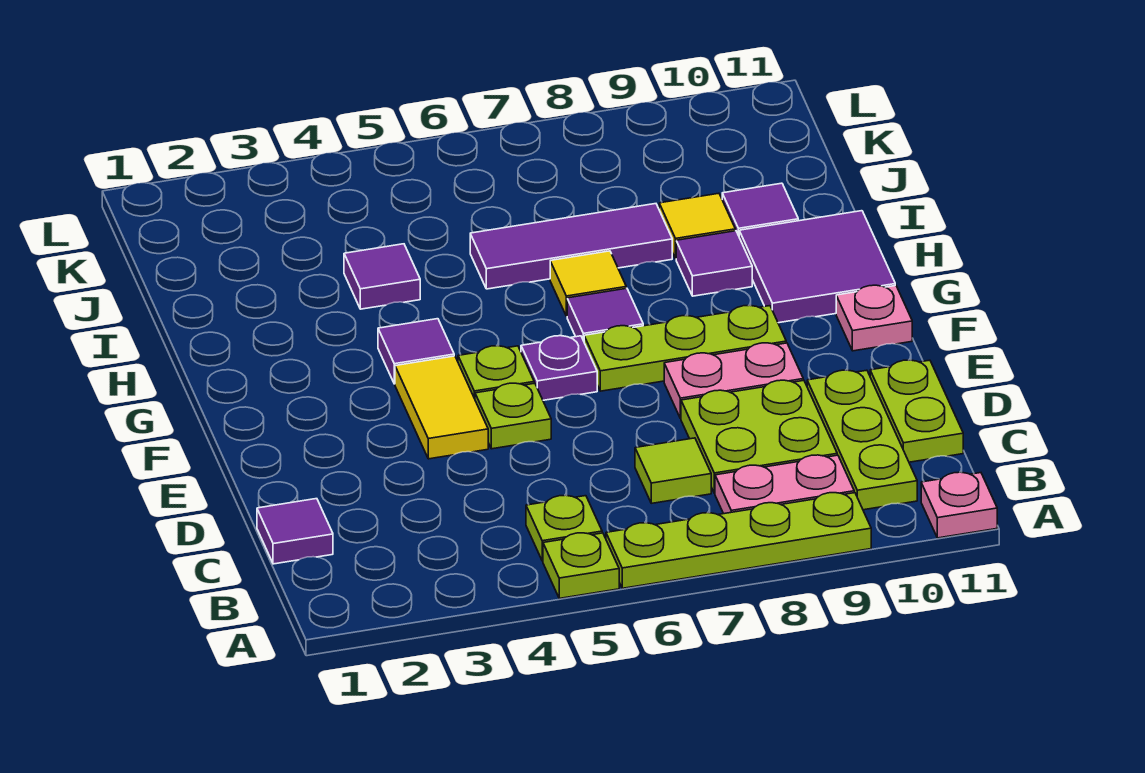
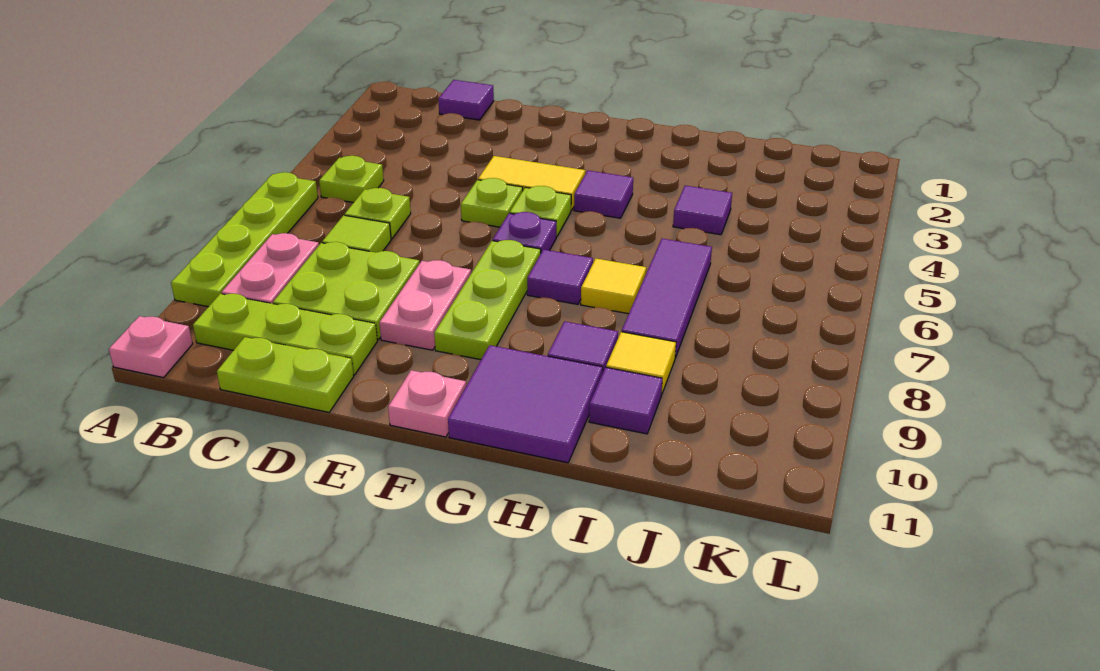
lime plate A5 level 1 -> lime plate C6 level 1

